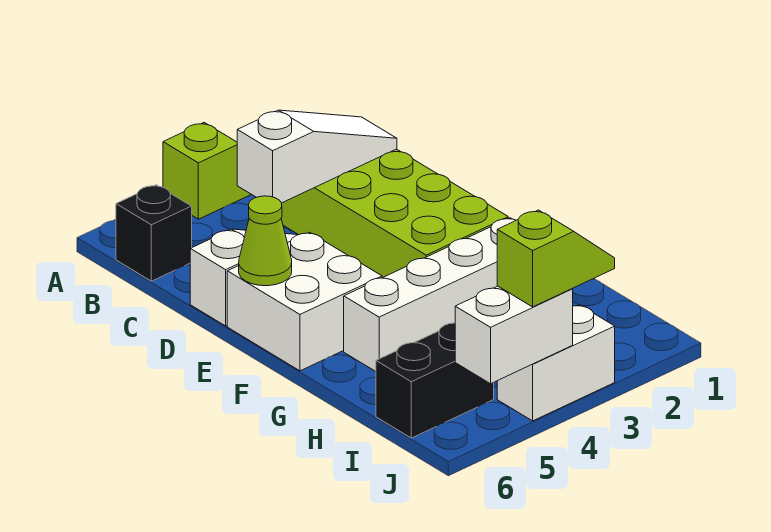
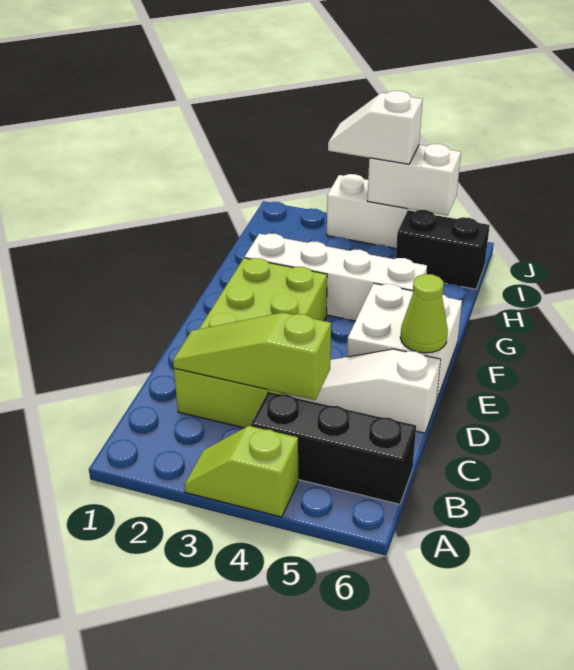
black brick B6 level 1 -> black brick B4:B6 level 1
white slope C2:C4 level 2 top 4 -> lime slope C2:C4 level 2 top 4
lime slope J3:J4 level 3 top 4 -> white slope J3:J4 level 3 top 4

